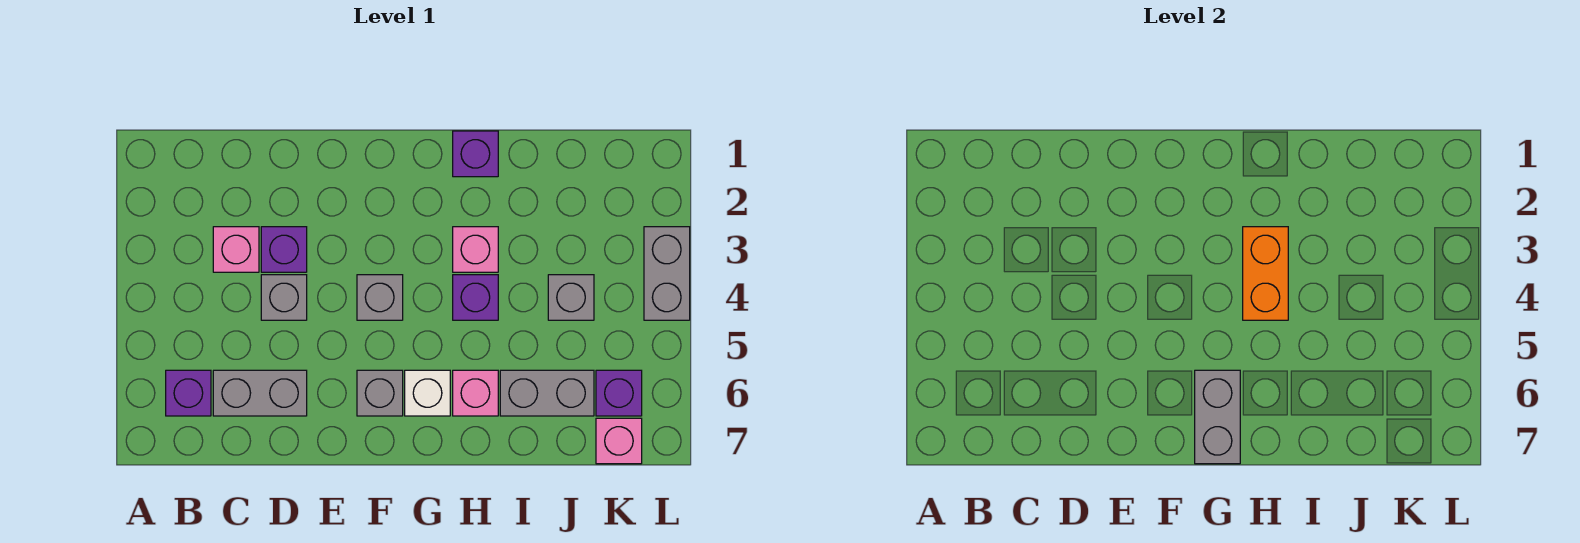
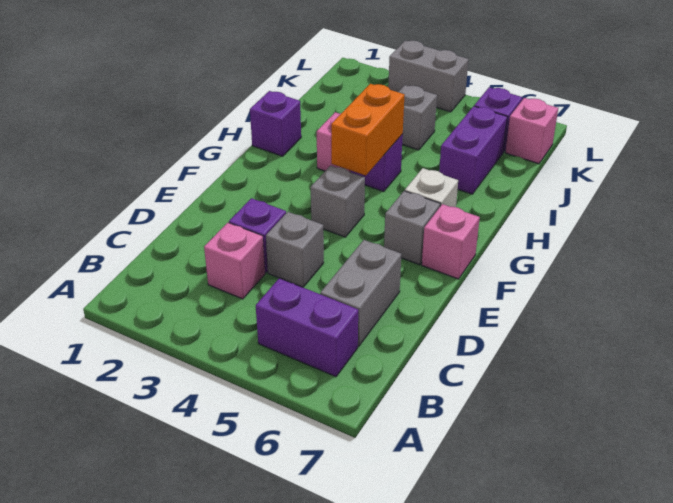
purple brick B6 level 1 -> purple brick B5:B6 level 1
grey brick G6:G7 level 2 -> none
orange brick H3:H4 level 2 -> orange brick G4:H4 level 2
pink brick H6 level 1 -> pink brick F7 level 1
grey brick I6:J6 level 1 -> purple brick I6:J6 level 1

